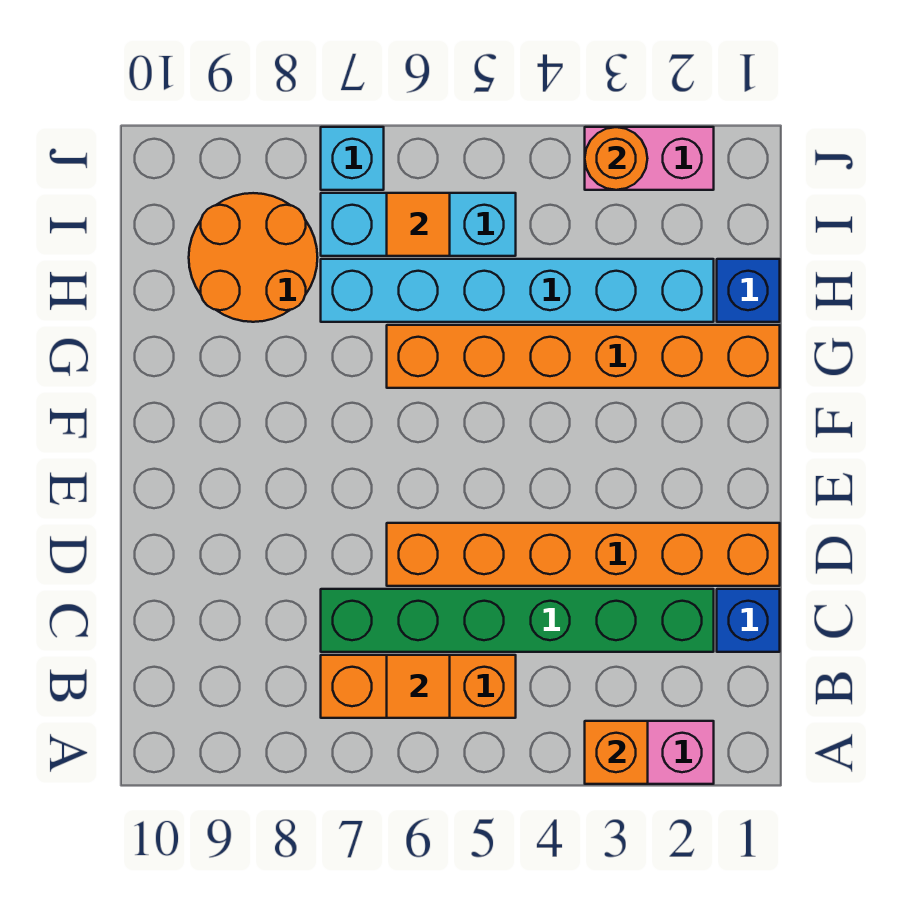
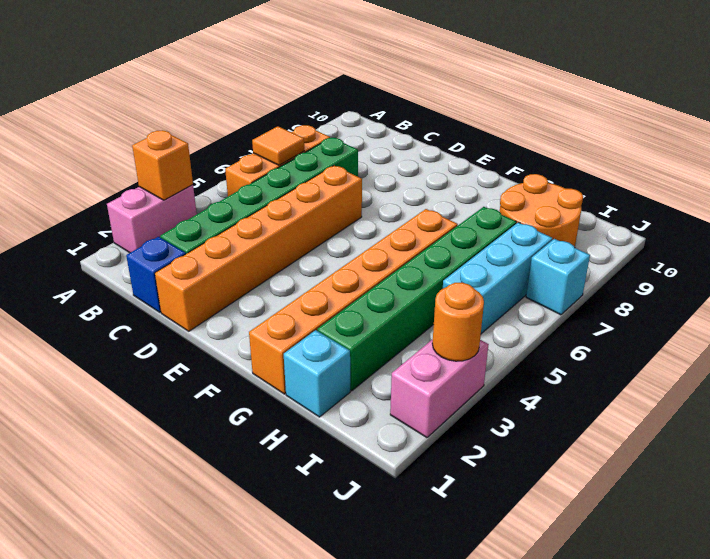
blue brick H1 level 1 -> cyan brick H1 level 1
cyan brick H2:H7 level 1 -> green brick H2:H7 level 1
orange tile I6 level 2 -> none

